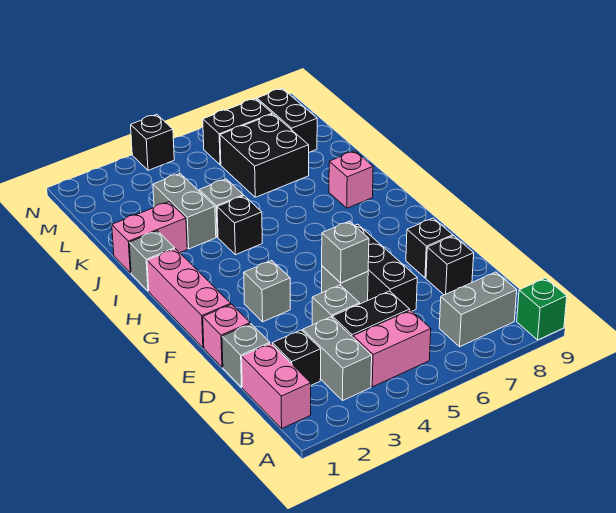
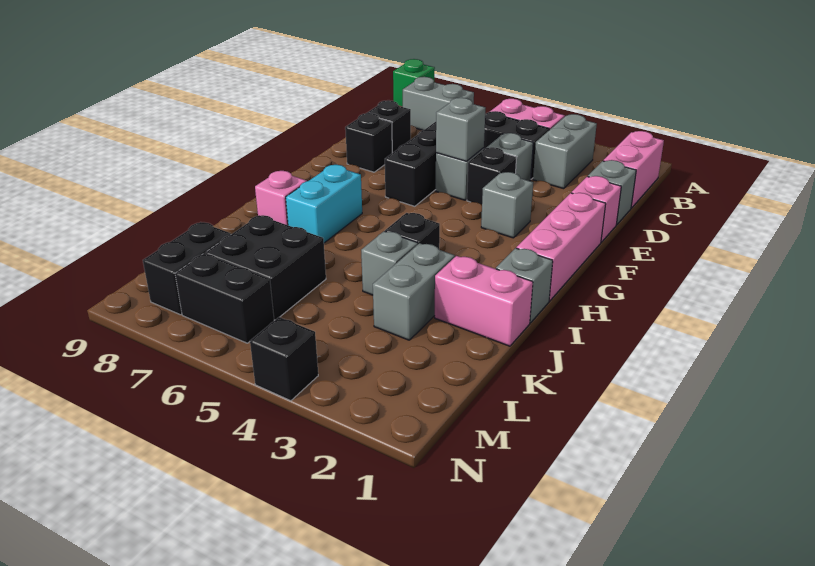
black brick C2 level 1 -> black brick E4 level 1
none -> cyan brick H7:I7 level 1

